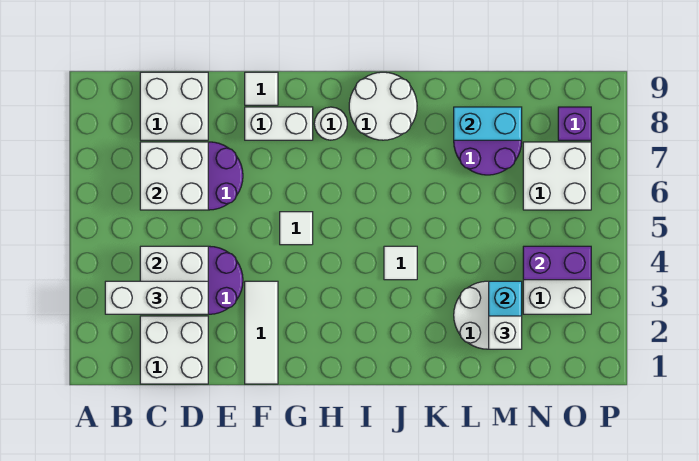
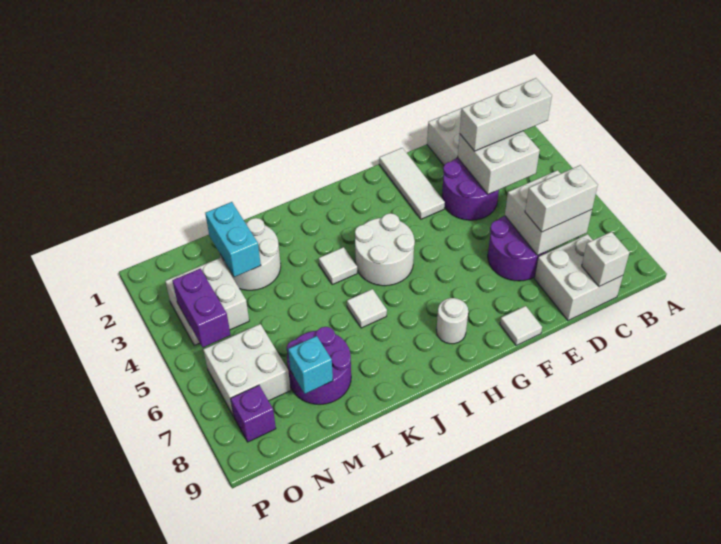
white brick F8:G8 level 1 -> white brick C7:D7 level 3
white tile G5 level 1 -> white tile J6 level 1
white round brick I8:J9 level 1 -> white round brick H4:I5 level 1
cyan brick L8:M8 level 2 -> cyan brick M8 level 2
white brick M2 level 3 -> white brick C9 level 2
purple brick N4:O4 level 2 -> purple brick O4:O5 level 2

